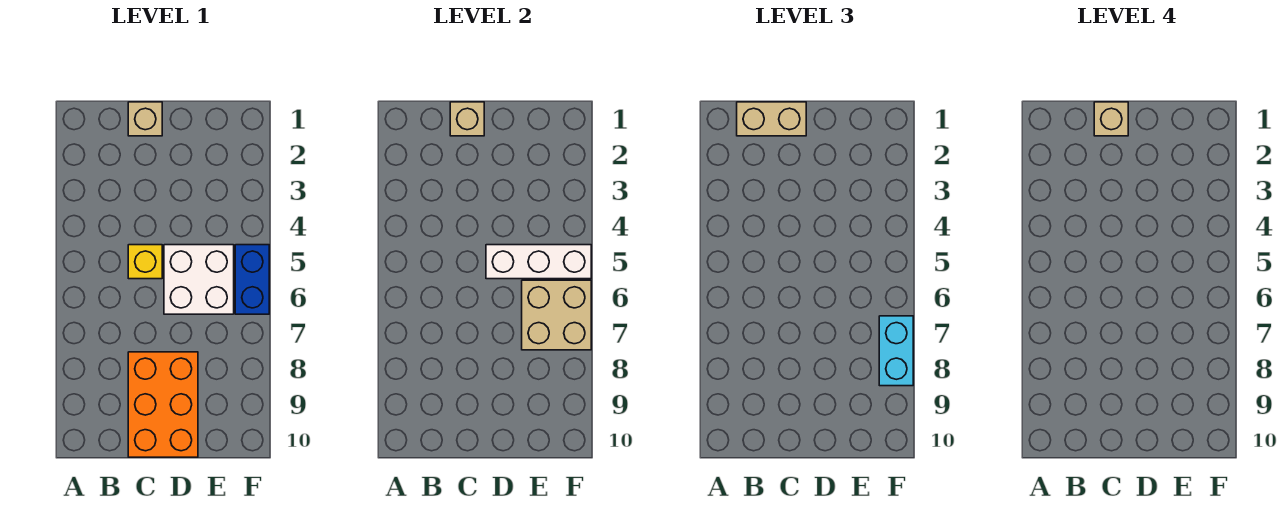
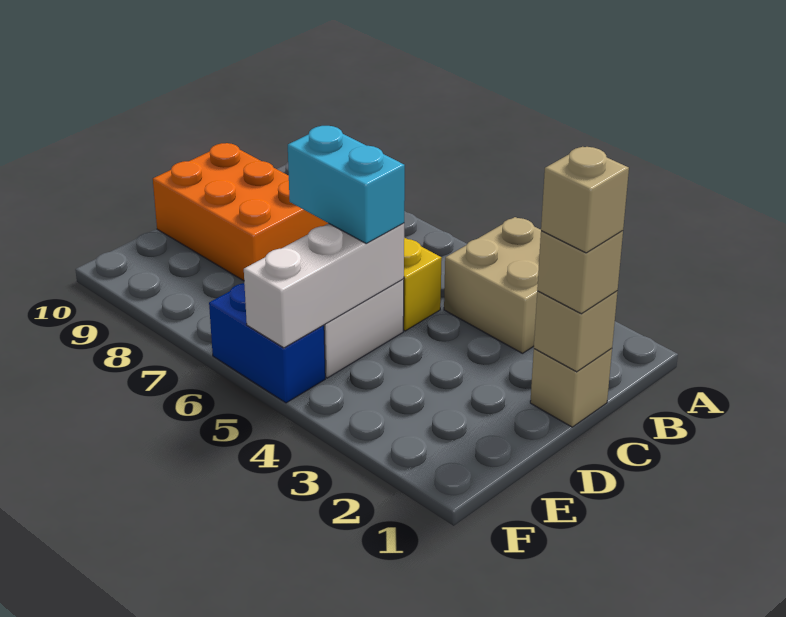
tan brick B1:C1 level 3 -> tan brick C1 level 3
tan brick E6:F7 level 2 -> tan brick A3:B4 level 1
cyan brick F7:F8 level 3 -> cyan brick D5:D6 level 3

